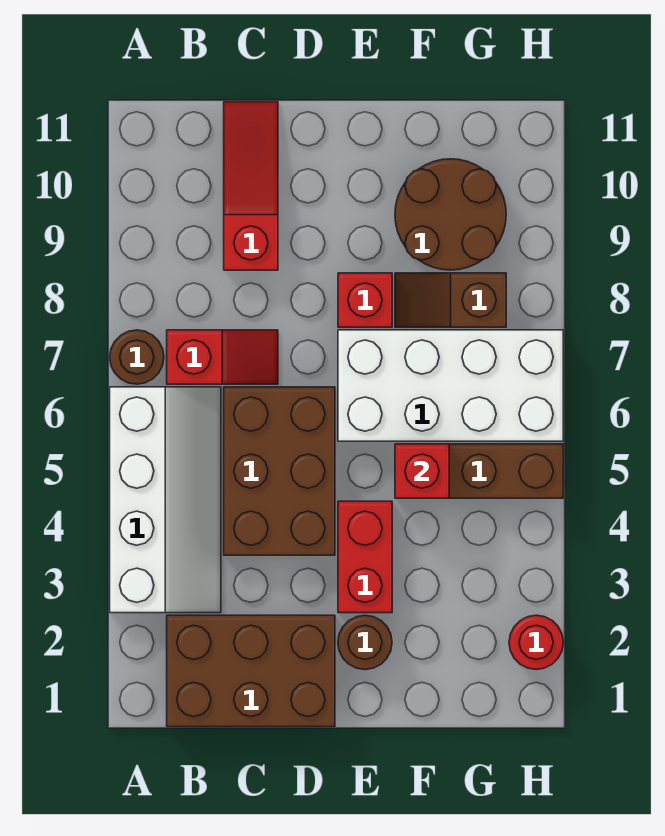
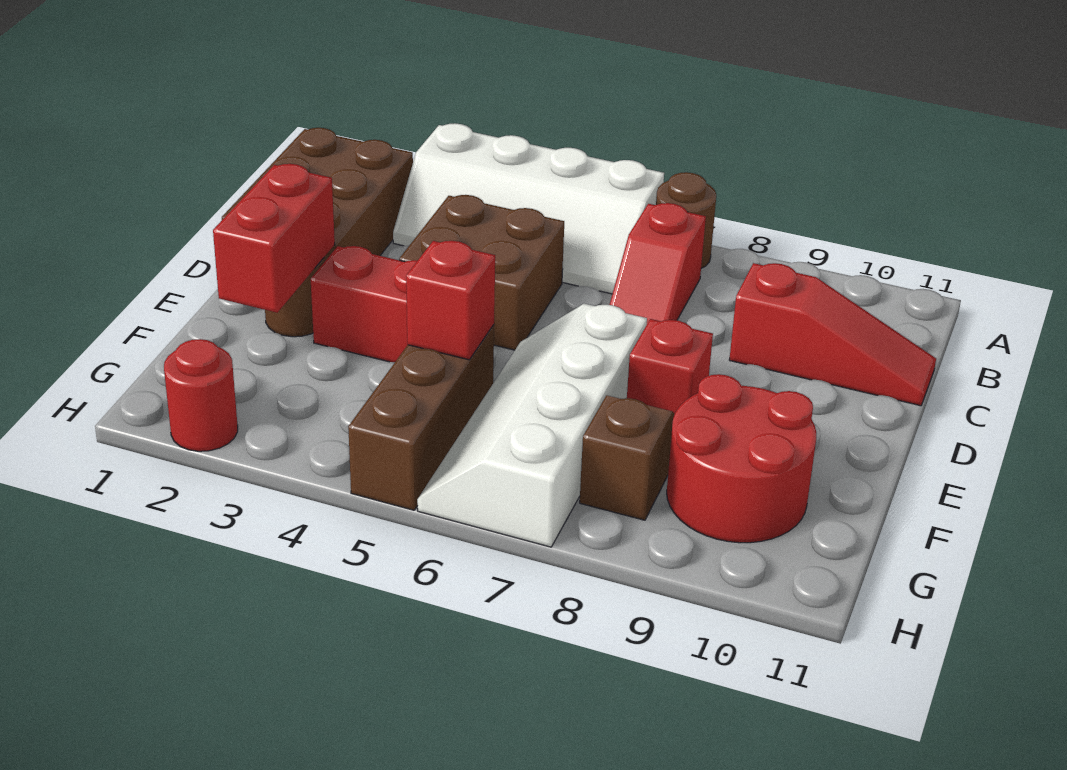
brown brick C4:D6 level 1 -> brown brick C4:D5 level 1
none -> red brick E2:F2 level 2
white brick E6:H7 level 1 -> white slope E6:H7 level 1 top 7
brown round brick F9:G10 level 1 -> red round brick F9:G10 level 1

